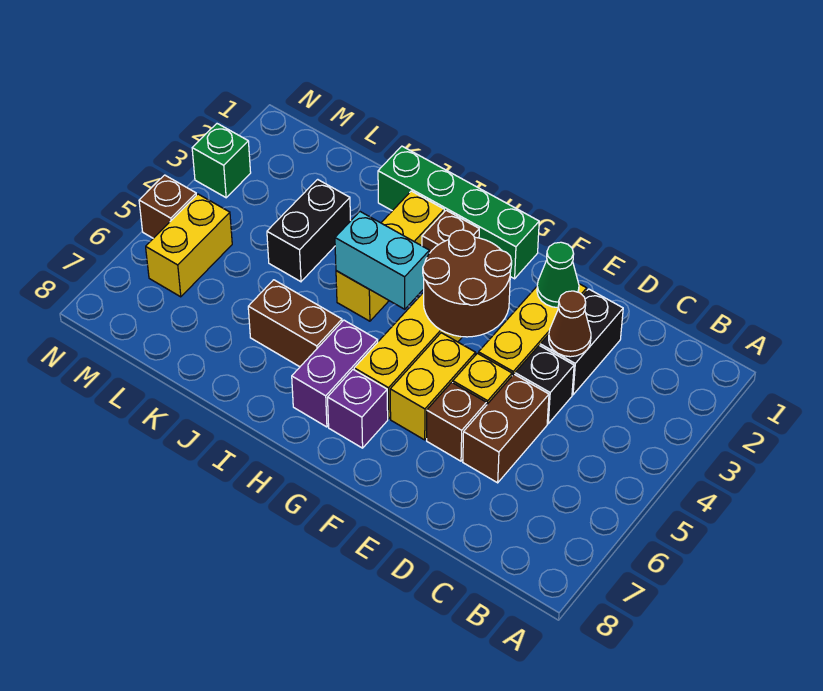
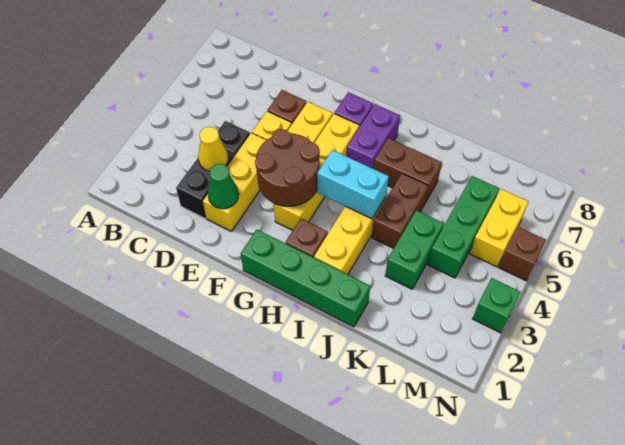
brown cone D3 level 2 -> yellow cone D3 level 2
brown brick D5:D6 level 1 -> brown brick J4:J5 level 1
black brick K3:K4 level 1 -> green brick K3:K4 level 1
none -> green brick L4:L6 level 1

